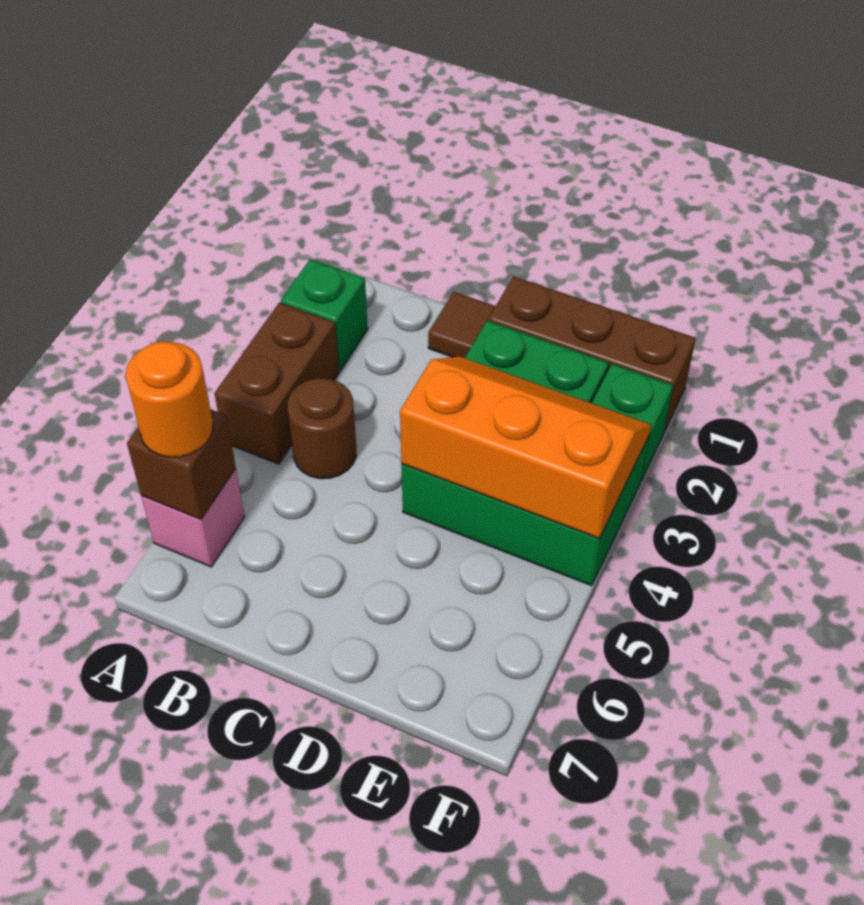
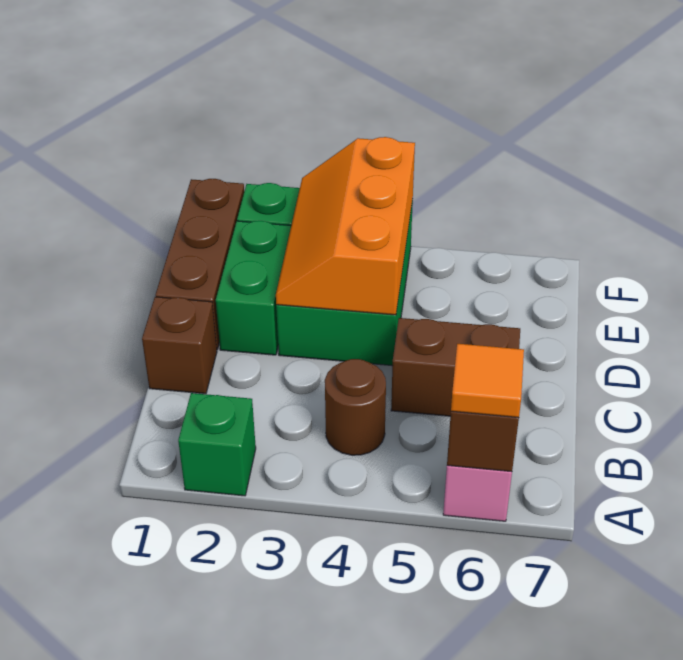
brown brick A3:A4 level 1 -> brown brick C5:C6 level 1
orange round brick A6 level 3 -> orange tile A6 level 3
brown tile C1 level 1 -> brown brick C1 level 1

